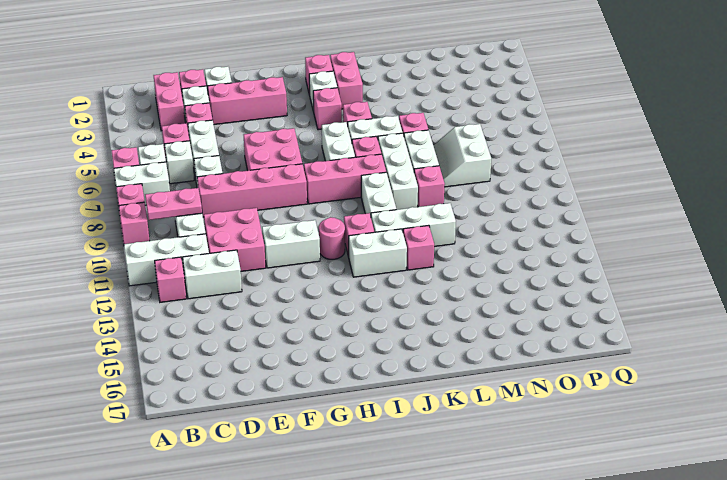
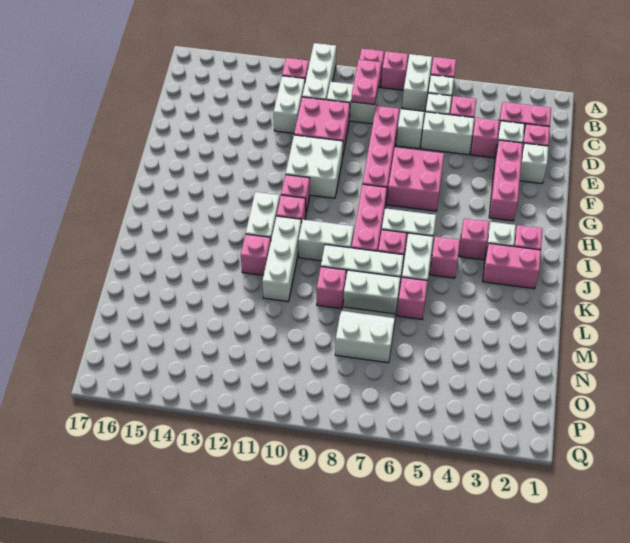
white brick F11:G11 level 1 -> white brick F10:G11 level 1
pink round brick H11 level 1 -> pink brick H11 level 1

